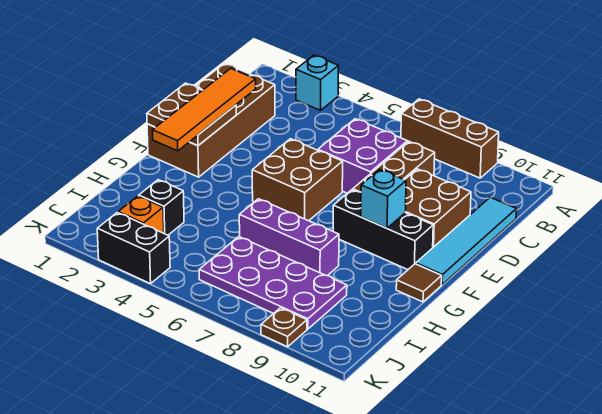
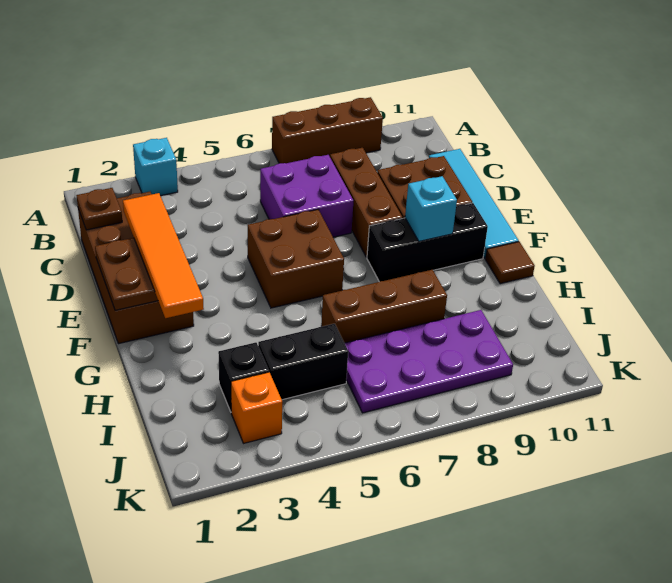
purple brick H6:H8 level 1 -> brown brick H6:H8 level 1
black brick K3:K4 level 1 -> black brick I4:I5 level 1
brown plate K9 level 1 -> brown plate C1 level 2

